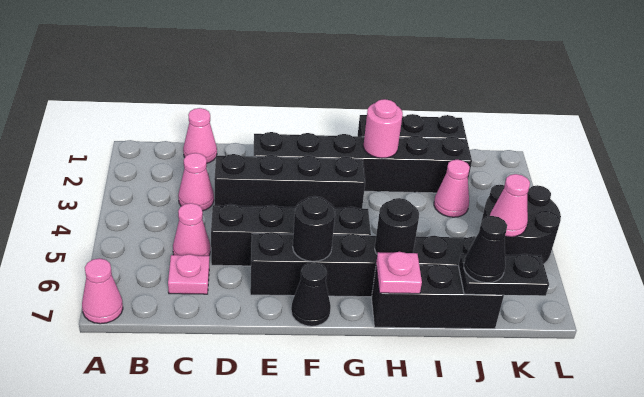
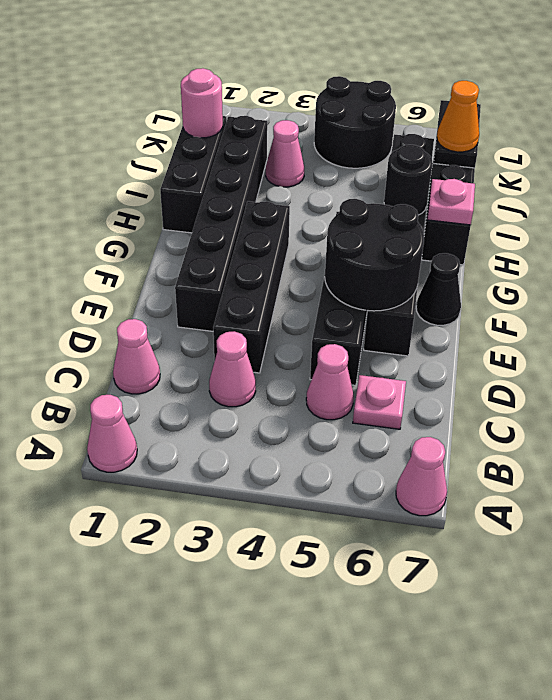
black round brick F6 level 2 -> black round brick E5:F6 level 2
pink round brick H2 level 2 -> pink round brick J1 level 2
black cone J7 level 3 -> orange cone J7 level 3
pink cone K5 level 2 -> pink cone A1 level 1

